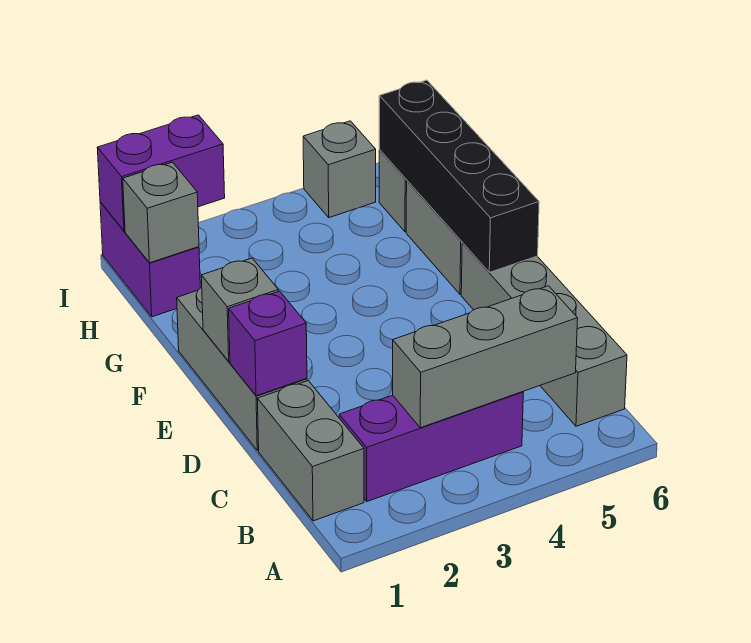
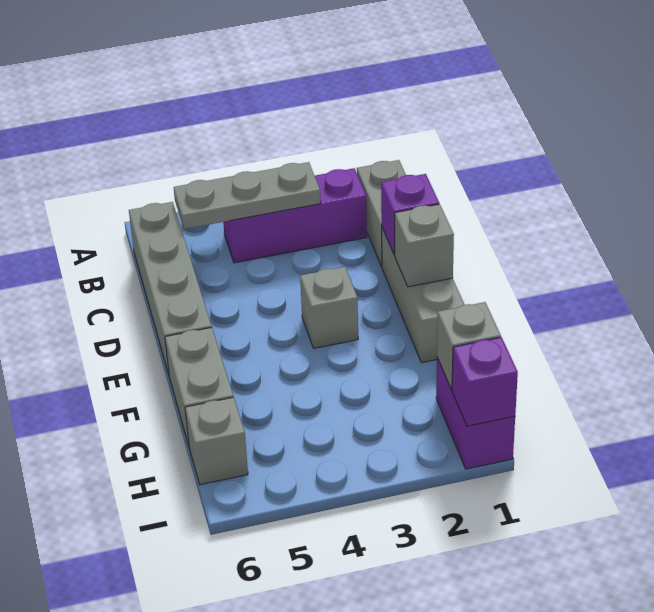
grey brick B3:B5 level 2 -> grey plate B3:B5 level 2
black brick E6:H6 level 2 -> none
purple brick I1:I2 level 2 -> purple brick I1 level 2
grey brick I5 level 1 -> grey brick E3 level 1

